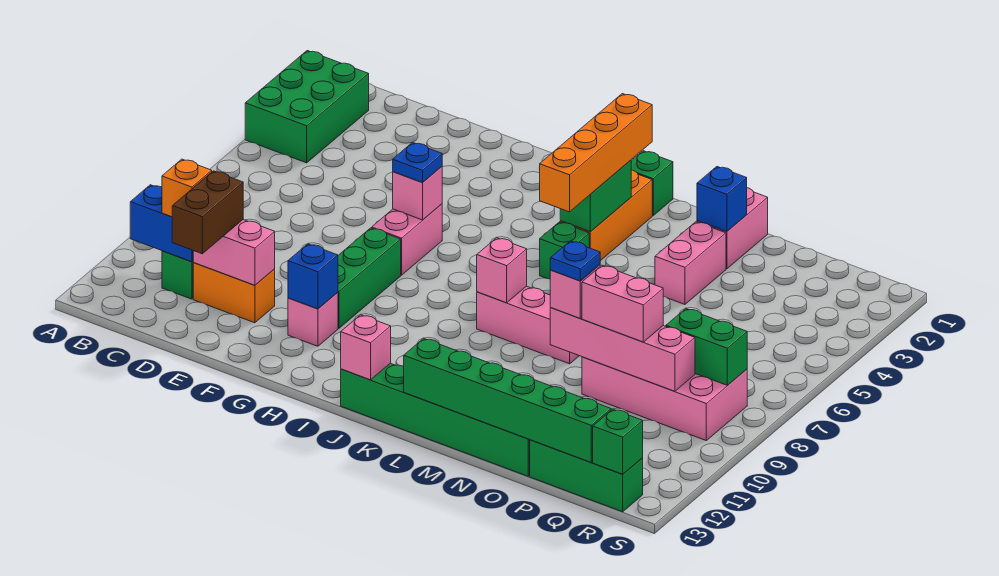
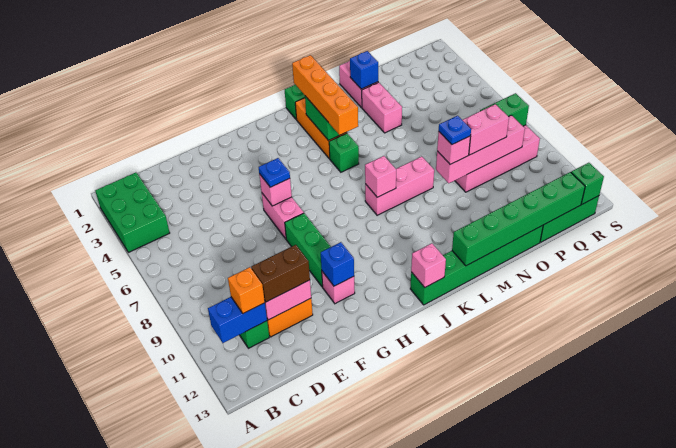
brown brick D11:D12 level 3 -> brown brick D11:E11 level 3

